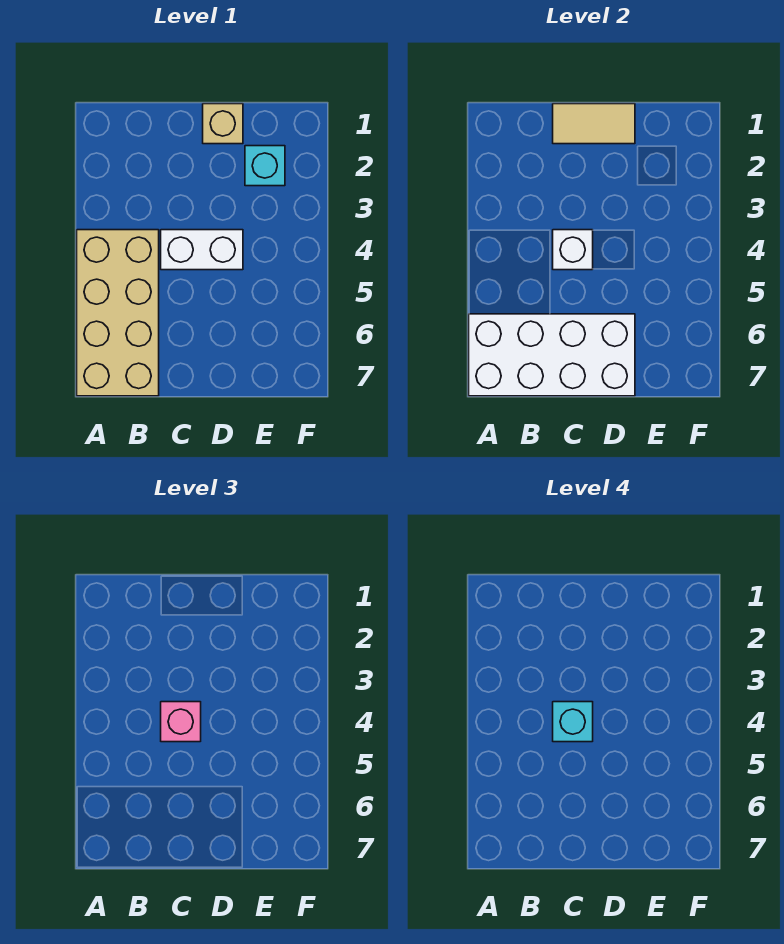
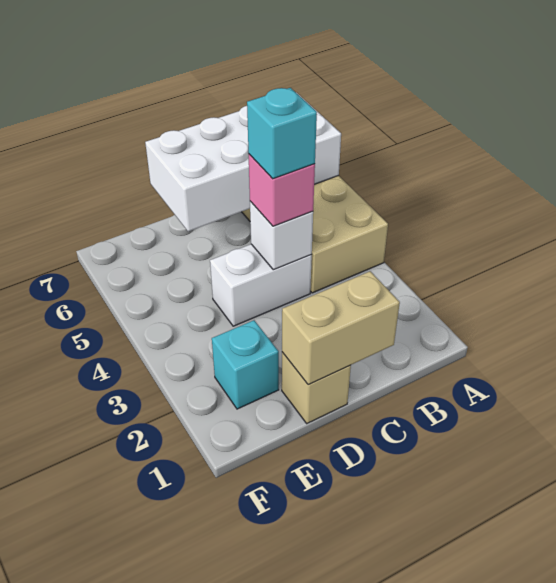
tan tile C1:D1 level 2 -> tan brick C1:D1 level 2

